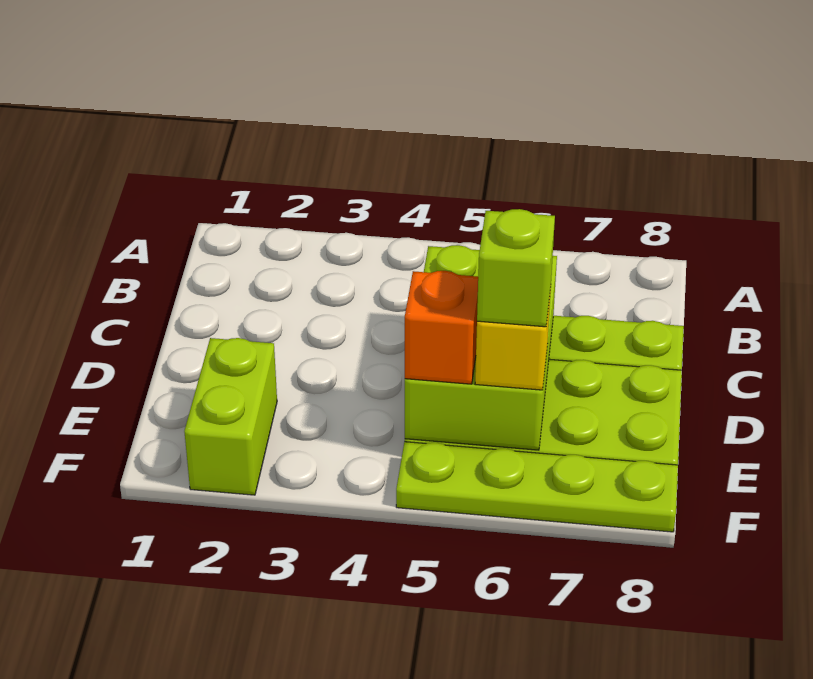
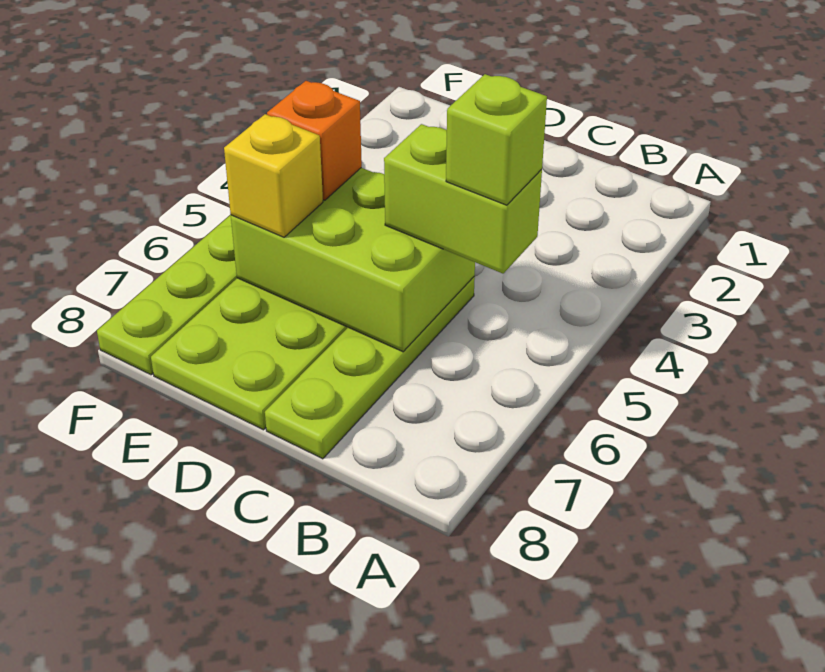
lime brick E2:F2 level 1 -> lime brick B5:C5 level 3
lime brick E6 level 4 -> lime brick B5 level 4

